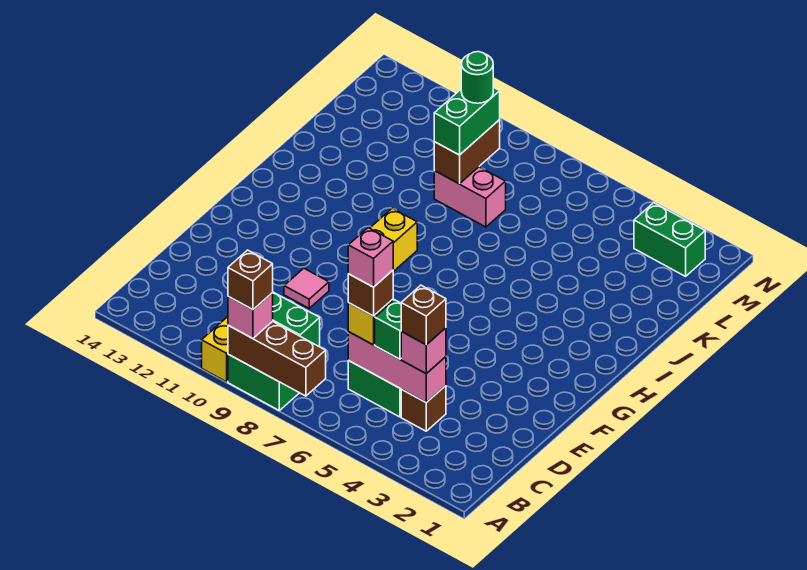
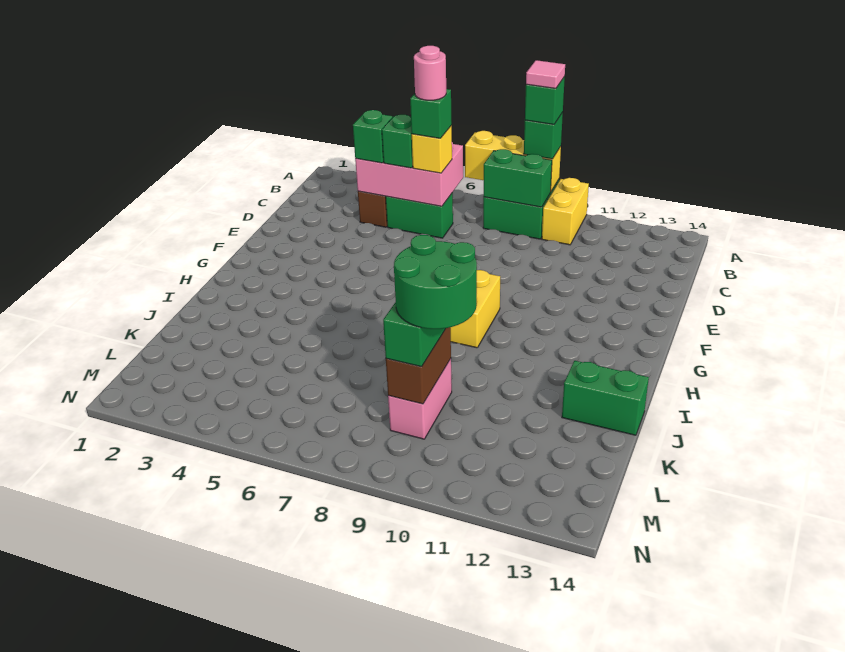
brown brick A7:A9 level 2 -> yellow brick A7:A9 level 2
pink brick A9 level 3 -> green brick A9 level 3
brown brick A9 level 4 -> green brick A9 level 4
pink brick C4:C6 level 2 -> pink brick B4:C6 level 2
pink brick C4 level 3 -> green brick C4 level 3
brown brick C4 level 4 -> none
brown brick C6 level 4 -> green brick C6 level 4
pink brick C6 level 5 -> pink round brick C6 level 5
pink tile E10 level 1 -> pink tile A9 level 5
pink brick K8:K9 level 1 -> pink brick K9:L9 level 1
green round brick L9 level 4 -> green round brick K9:L10 level 4
green brick M2:M3 level 1 -> green brick J13:J14 level 1

